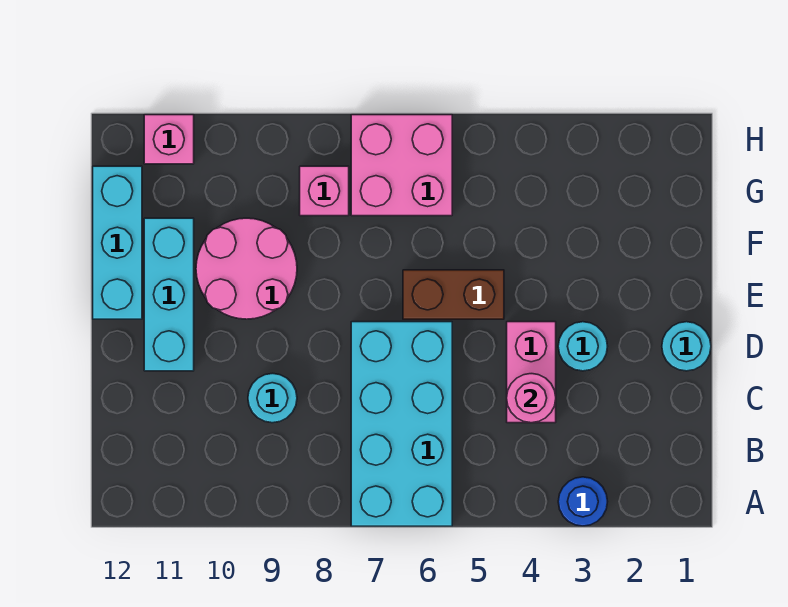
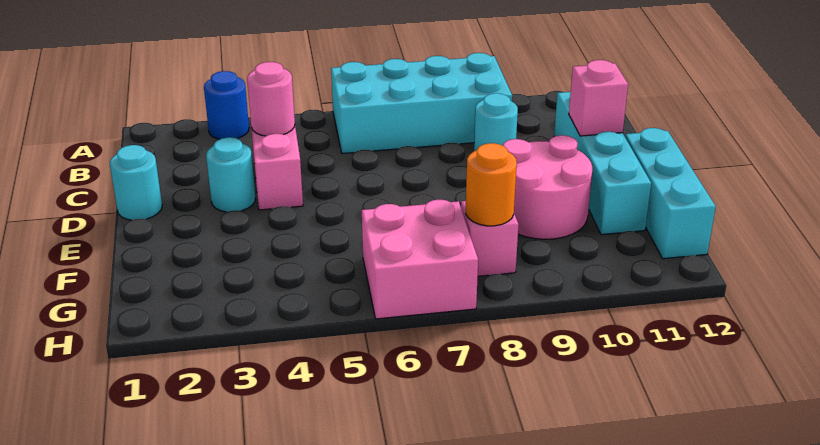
cyan brick A6:D7 level 1 -> cyan brick A6:B9 level 1
cyan brick D11:F11 level 1 -> cyan brick C11:F11 level 1
brown brick E5:E6 level 1 -> none
none -> orange round brick G8 level 2
pink brick H11 level 1 -> pink brick D11 level 2

